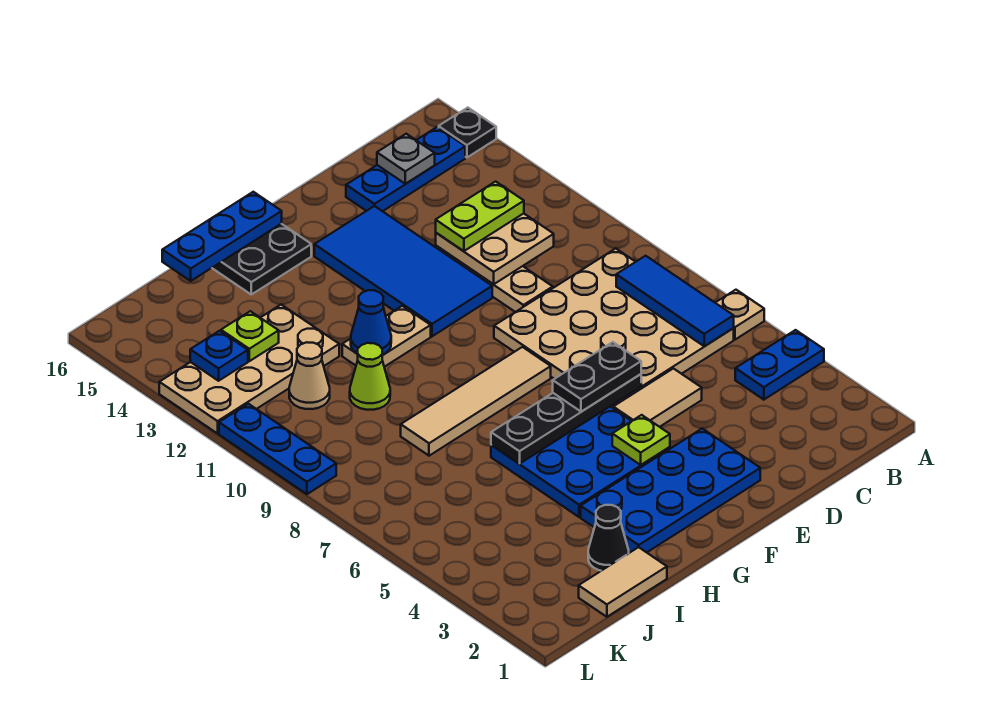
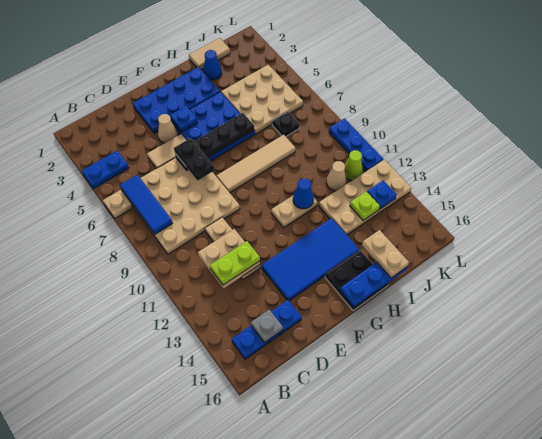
black plate A15 level 1 -> black plate J7 level 1
none -> tan cone E4 level 1
black plate E6:F6 level 3 -> black plate E6:E7 level 3
blue tile E11:F14 level 1 -> blue tile E13:H14 level 1
lime plate F4 level 2 -> blue plate F4 level 2
black cone I2 level 1 -> blue cone I2 level 1
none -> tan plate I4:K6 level 1
lime cone I10 level 1 -> lime cone K11 level 1
none -> tan plate I15:I16 level 3

